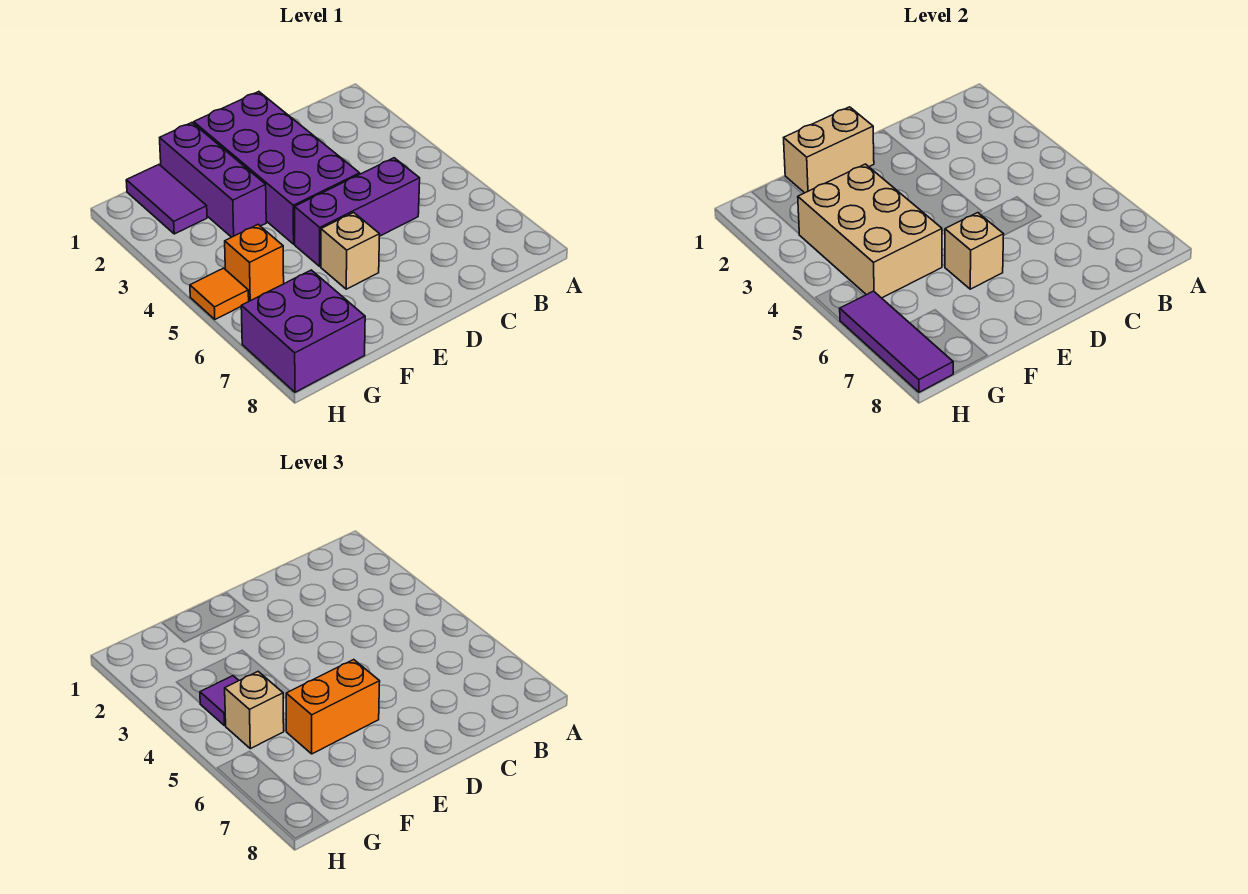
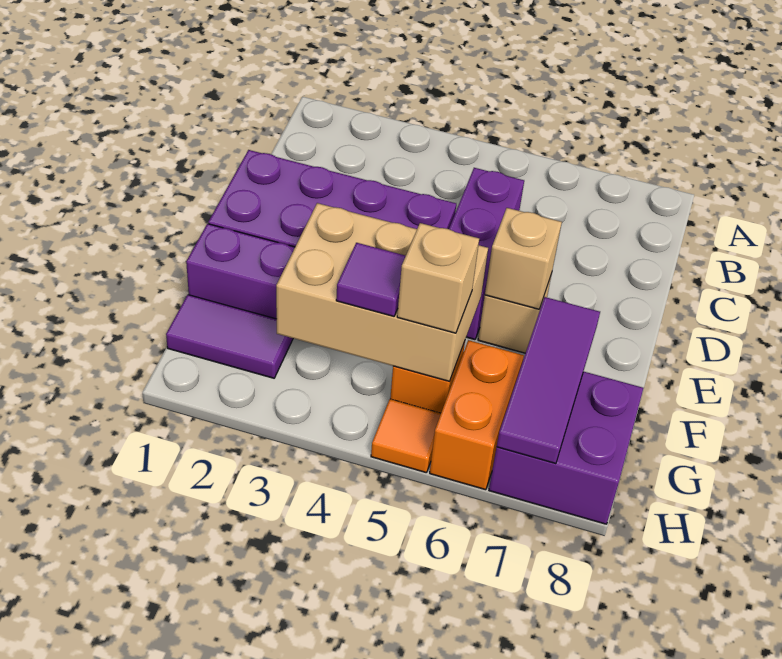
tan brick E1:F1 level 2 -> none
orange brick E6:F6 level 3 -> orange brick G6:H6 level 1
purple tile H6:H8 level 2 -> purple tile F7:H7 level 2

